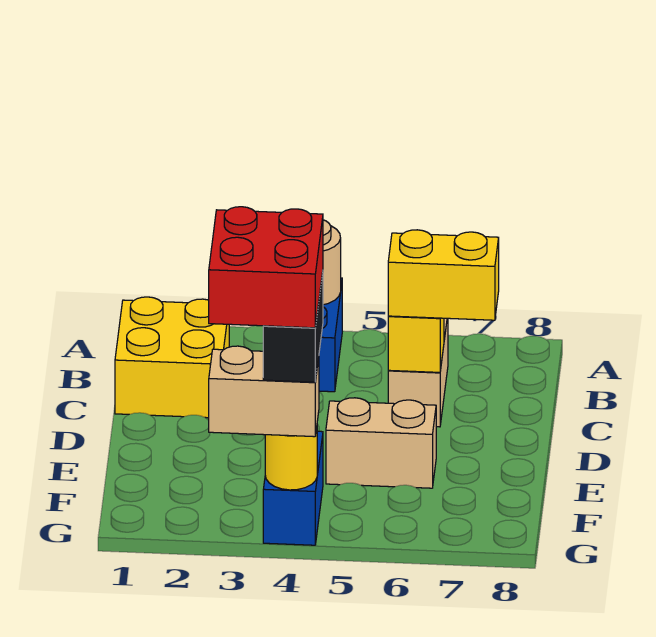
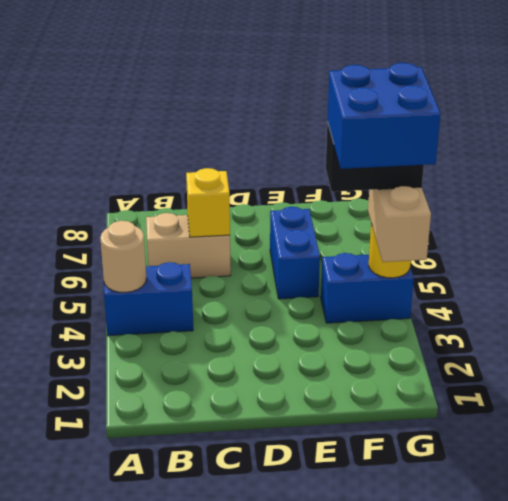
yellow brick B1:C2 level 1 -> none
yellow brick C6:C7 level 3 -> none
tan brick E5:E6 level 1 -> blue brick E5:E6 level 1
red brick F3:G4 level 5 -> blue brick F3:G4 level 5

